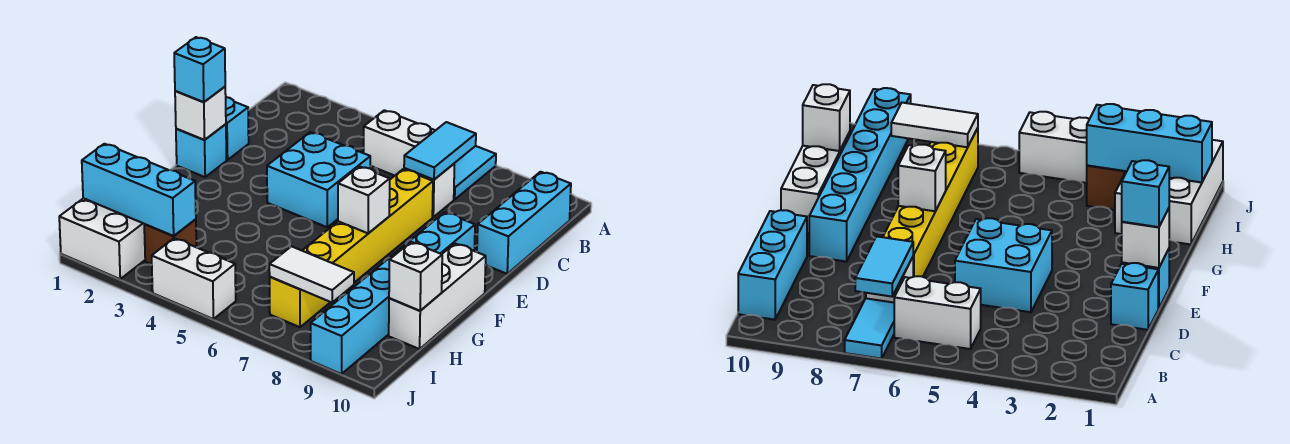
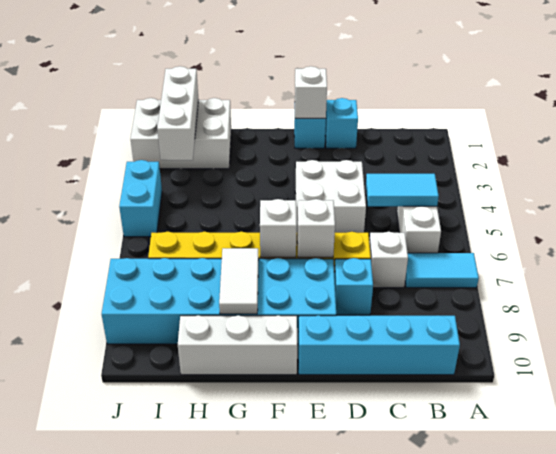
cyan tile B7:C7 level 2 -> cyan tile B5:C5 level 2
cyan brick B10:D10 level 1 -> cyan brick B10:E10 level 1
cyan brick D4:E5 level 1 -> white brick D4:E5 level 1
cyan brick E1 level 3 -> cyan brick D8 level 1
cyan brick E9:J9 level 1 -> cyan brick E8:J9 level 1
white brick H10 level 2 -> white brick E7 level 2
cyan brick I1:I3 level 2 -> white brick I1:I3 level 2
brown brick I3 level 1 -> none
white tile I7:I8 level 2 -> white tile G8:G9 level 2
white brick J4:J5 level 1 -> cyan brick J4:J5 level 1

